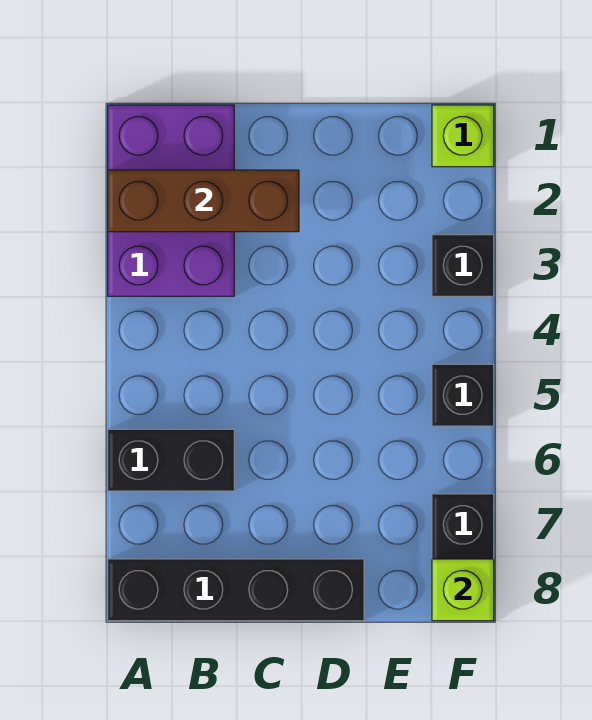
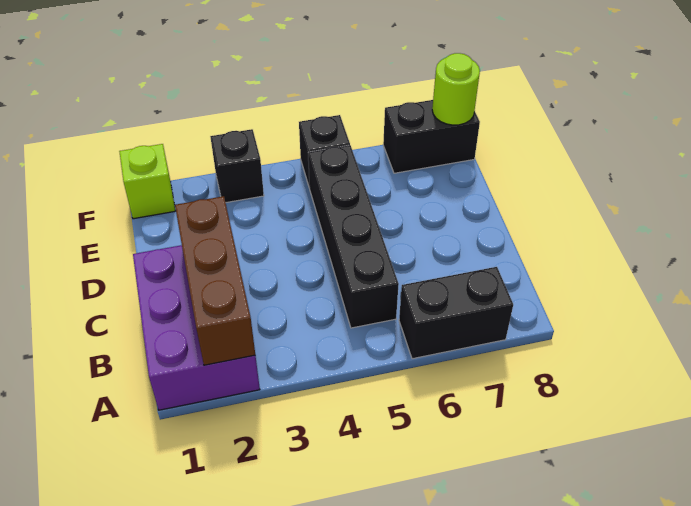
purple brick A1:B3 level 1 -> purple brick A1:C2 level 1
black brick A6:B6 level 1 -> black brick A6:A7 level 1
black brick A8:D8 level 1 -> black brick B5:E5 level 1
lime brick F8 level 2 -> lime round brick F8 level 2

